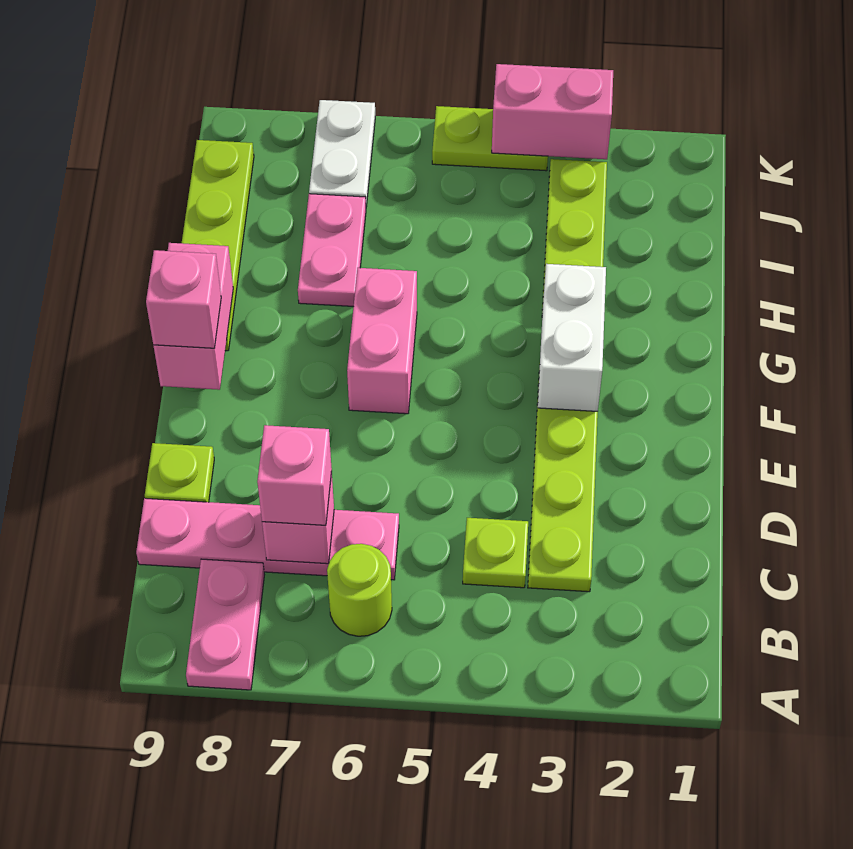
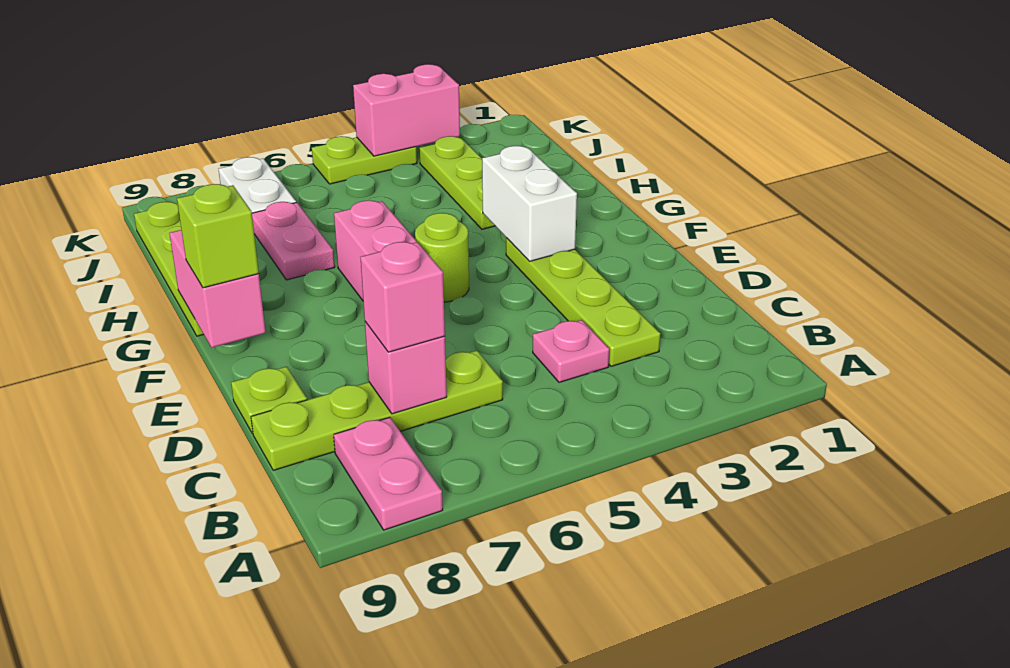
lime round brick B6 level 1 -> lime round brick F5 level 1
lime plate C4 level 1 -> pink plate C4 level 1
pink plate C6:C9 level 1 -> lime plate C6:C9 level 1
pink brick F9 level 3 -> lime brick F9 level 3

